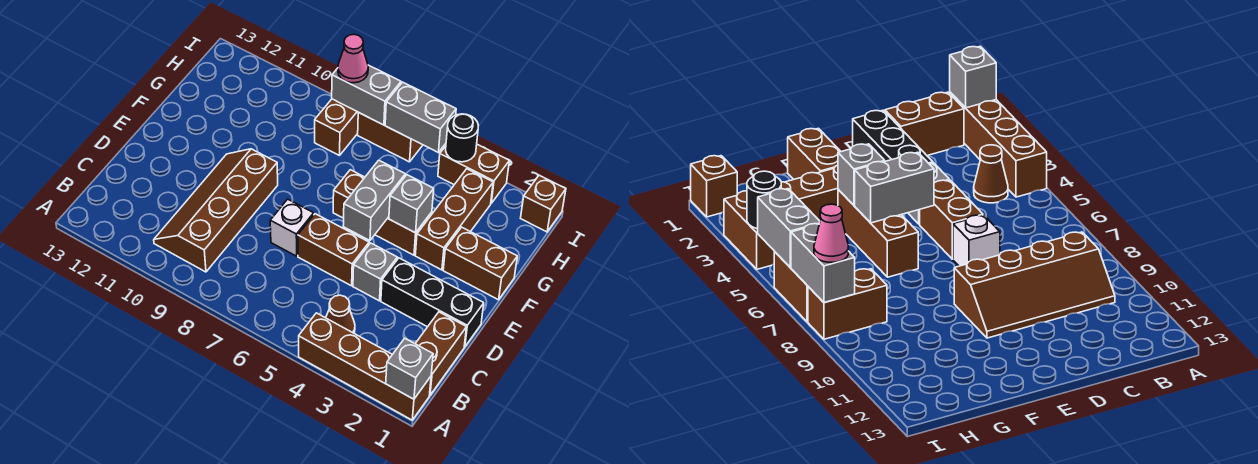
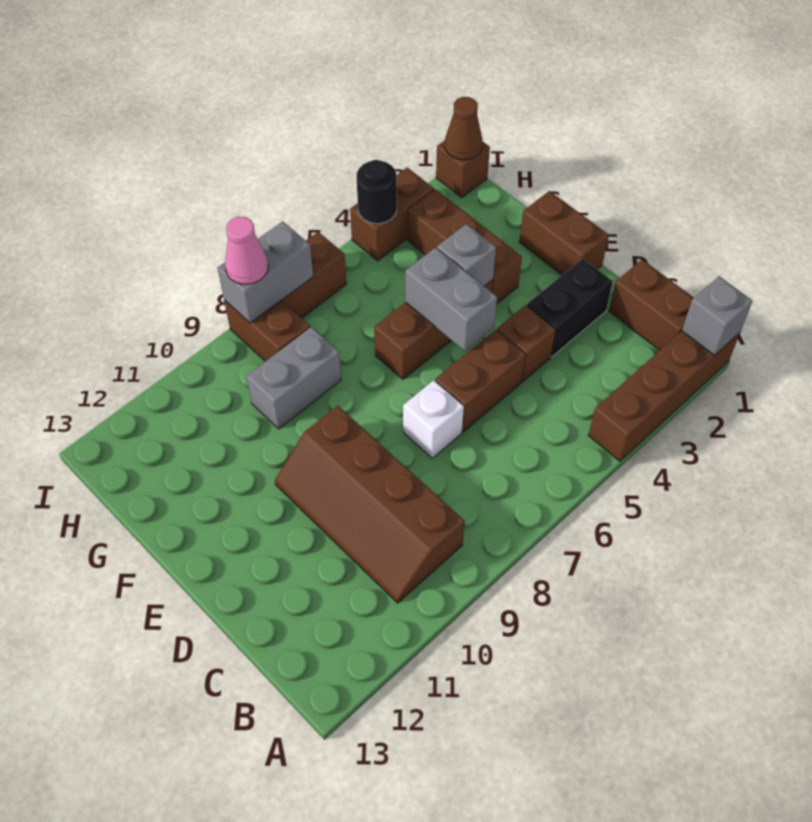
brown cone B4 level 1 -> brown cone I1 level 2
black brick D1:D3 level 1 -> black brick D2:D3 level 1
grey brick D4 level 1 -> brown brick D4 level 1
brown brick F1:F2 level 1 -> brown brick E1:F1 level 1
grey brick I5:I6 level 2 -> grey brick G8:G9 level 1

